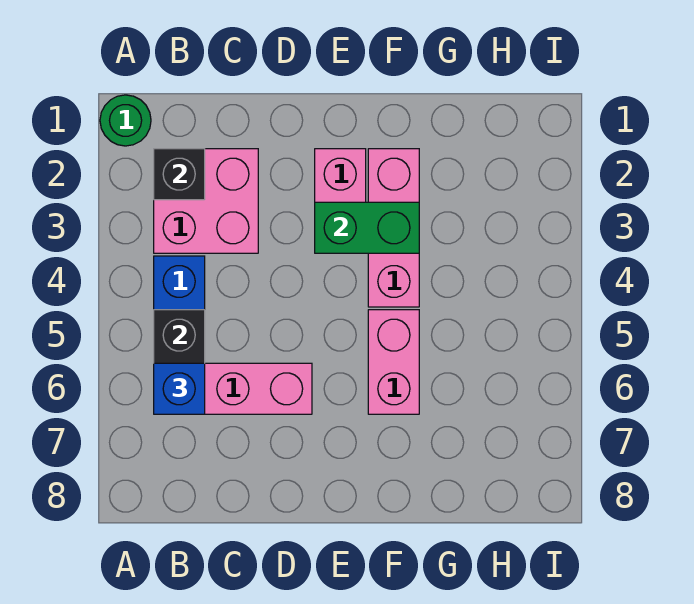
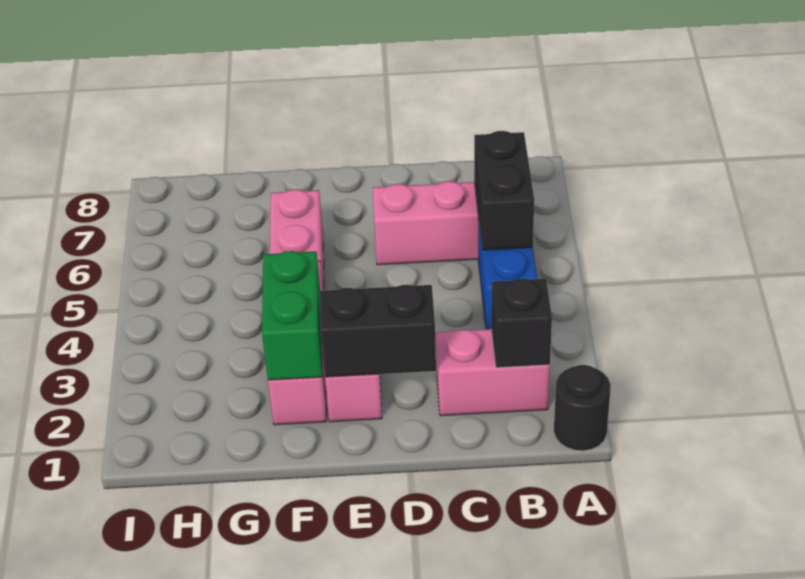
green round brick A1 level 1 -> black round brick A1 level 1
pink brick B2:C3 level 1 -> pink brick B2:C2 level 1
blue brick B6 level 3 -> none
none -> black brick D2:E2 level 2
green brick E3:F3 level 2 -> green brick F2:F3 level 2

